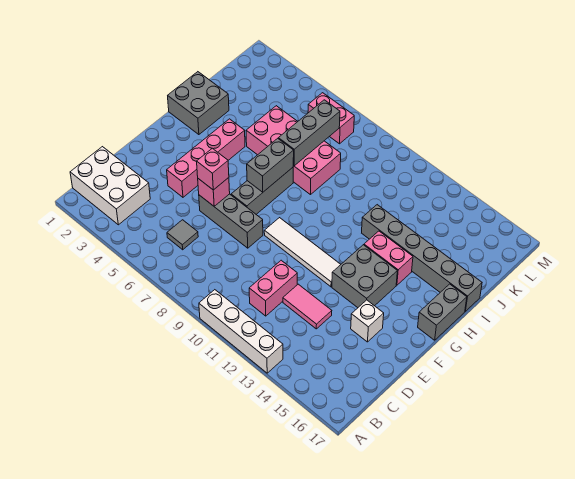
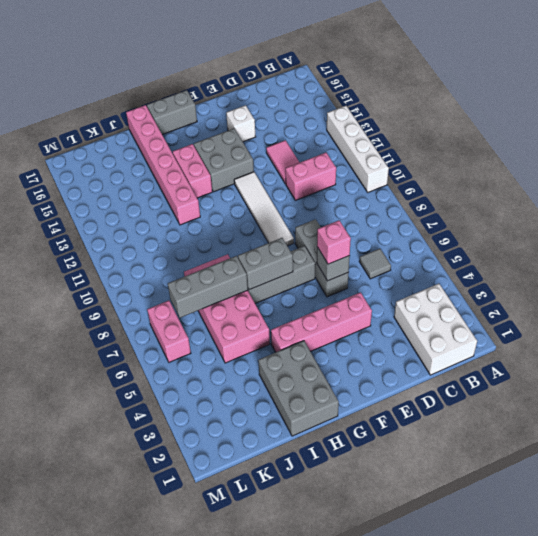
pink brick E6 level 2 -> grey brick E6 level 2
grey brick H1:I2 level 1 -> grey brick H1:I3 level 1
grey brick I12:I17 level 1 -> pink brick I12:I17 level 1

